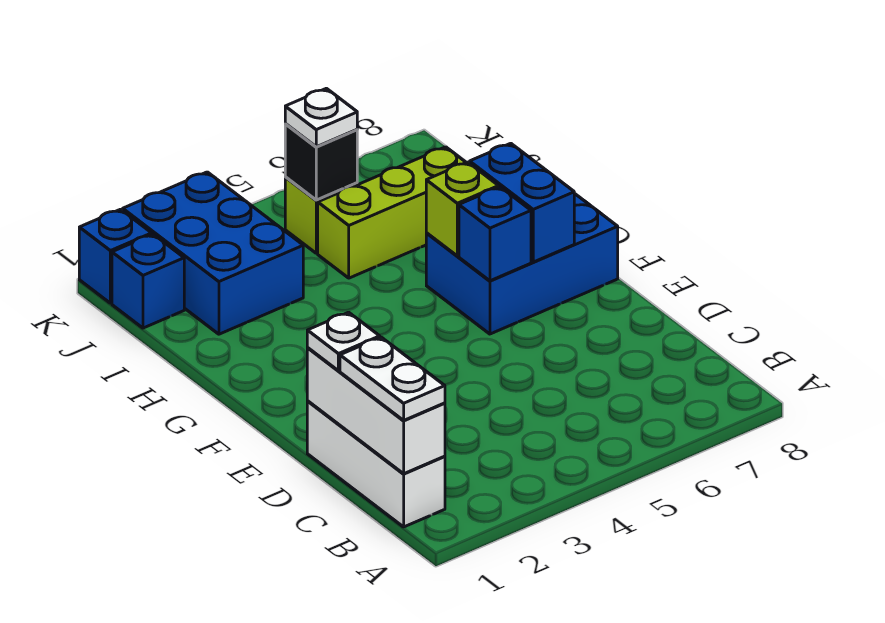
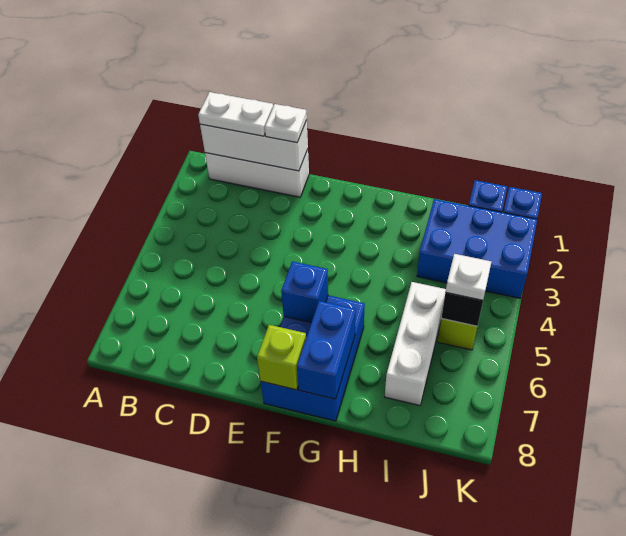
blue brick F7:G7 level 2 -> blue brick G7:G8 level 2
lime brick G6 level 2 -> lime brick F8 level 2
lime brick I5:I7 level 1 -> white brick I5:I7 level 1

